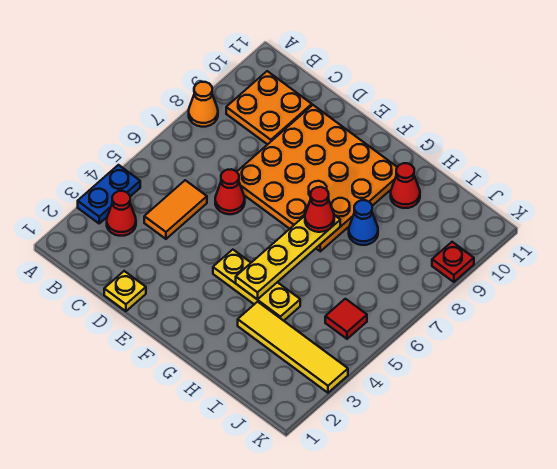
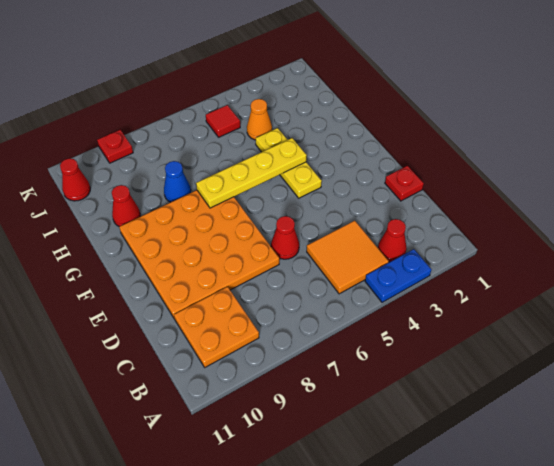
orange cone A8 level 1 -> orange cone I4 level 1
orange tile C4:C5 level 1 -> orange tile B4:C5 level 1
yellow plate D1 level 1 -> red plate D1 level 1
red cone G7 level 3 -> red cone J11 level 1
yellow tile H3:K3 level 1 -> none

